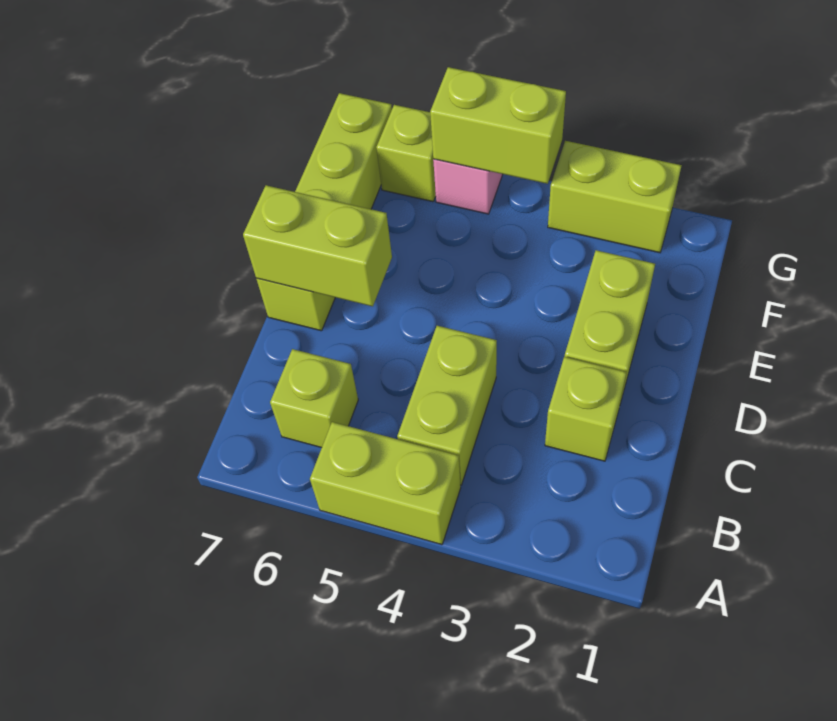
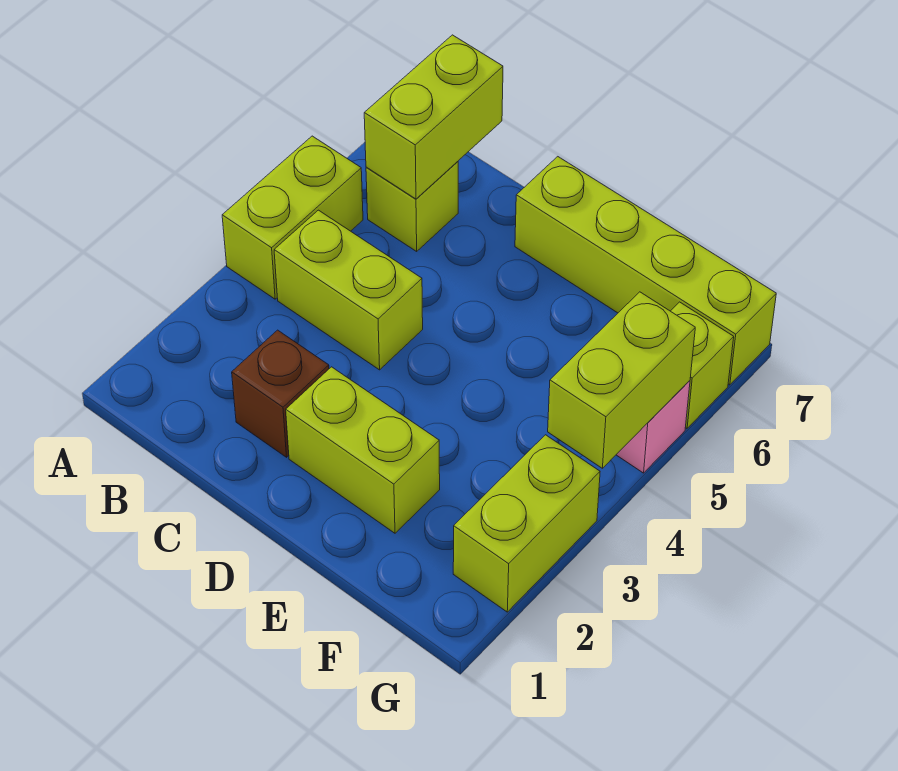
lime brick C2 level 1 -> brown brick C2 level 1
lime brick D6:D7 level 2 -> lime brick B6:B7 level 2

